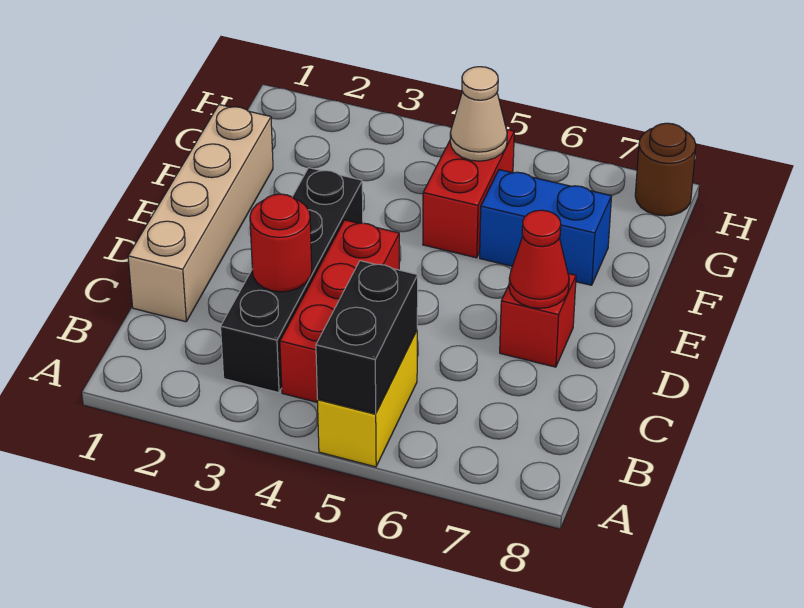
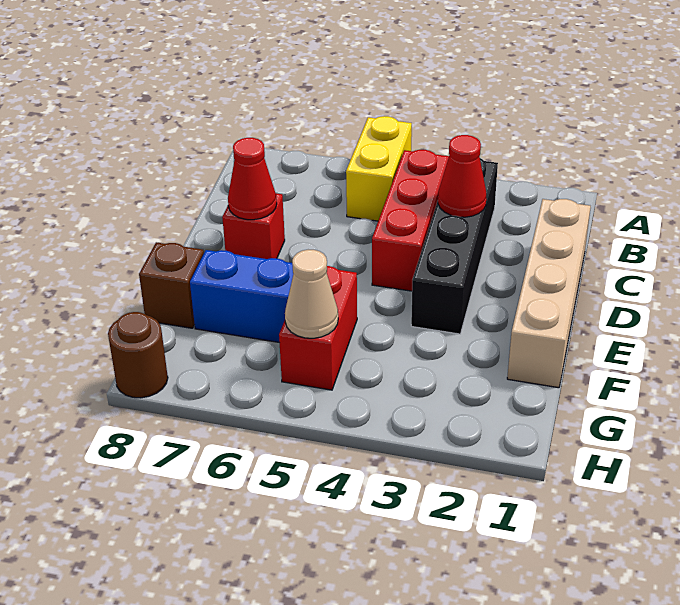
black brick A5:B5 level 2 -> none
red round brick C3 level 2 -> red cone C3 level 2
none -> brown brick F8 level 1

